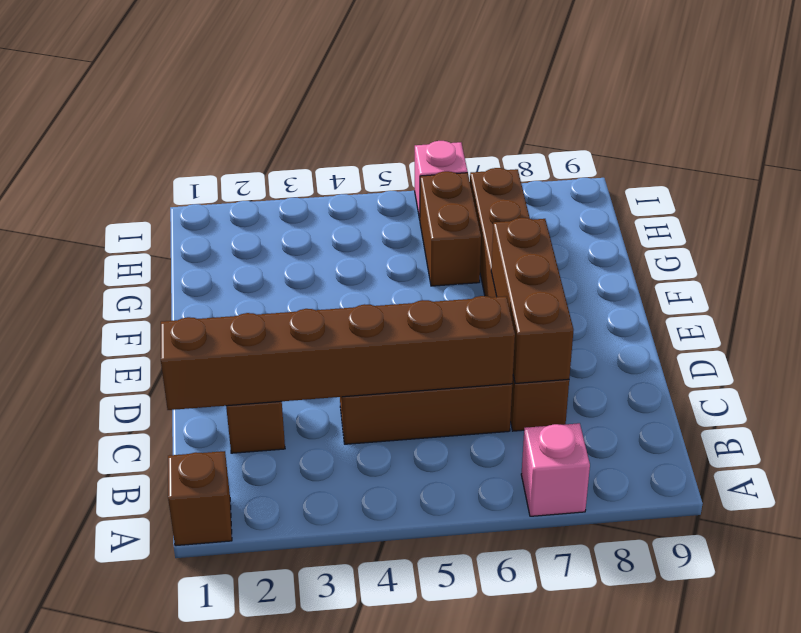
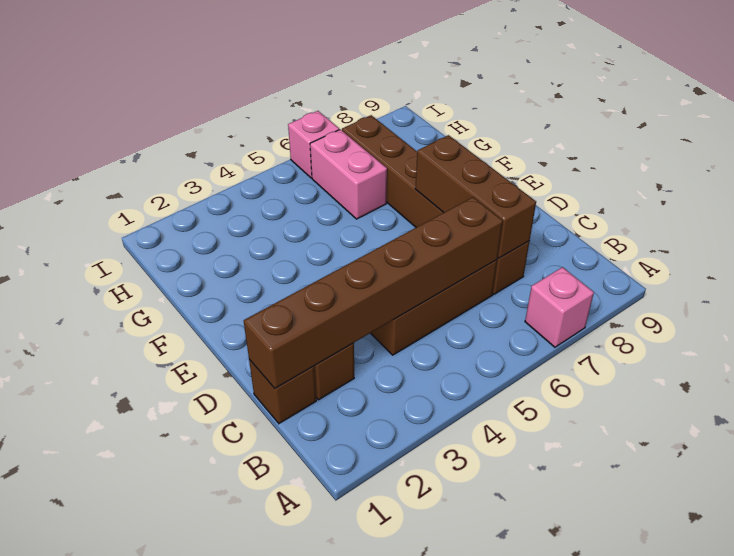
brown brick A1 level 1 -> brown brick C1 level 1
brown brick G6:H6 level 1 -> pink brick G6:H6 level 1

